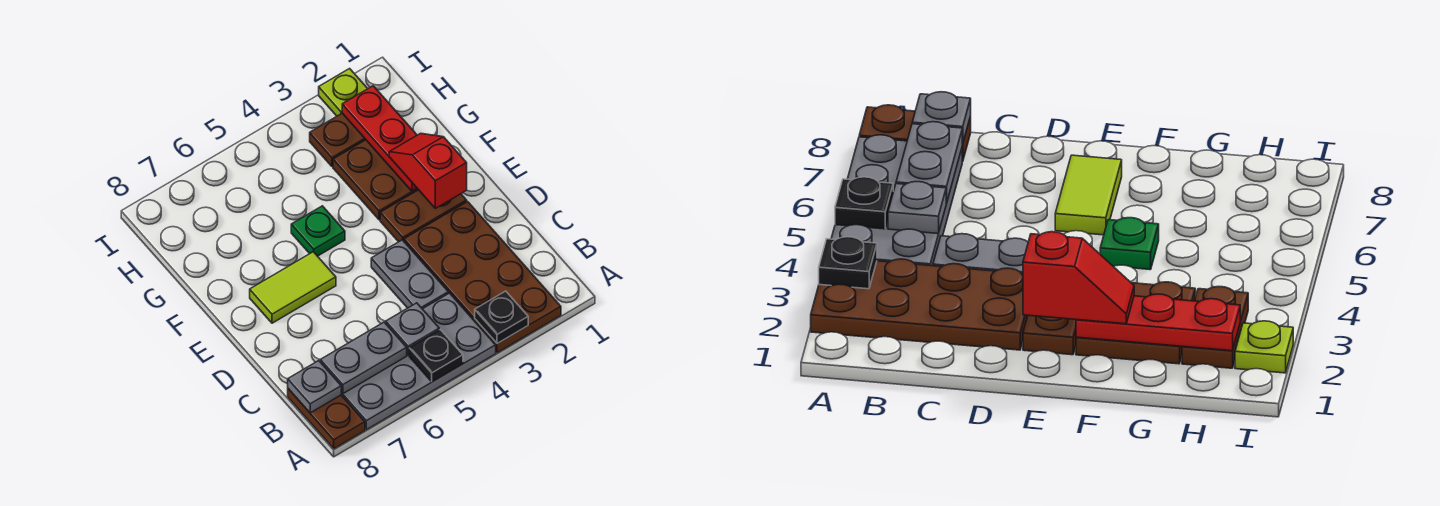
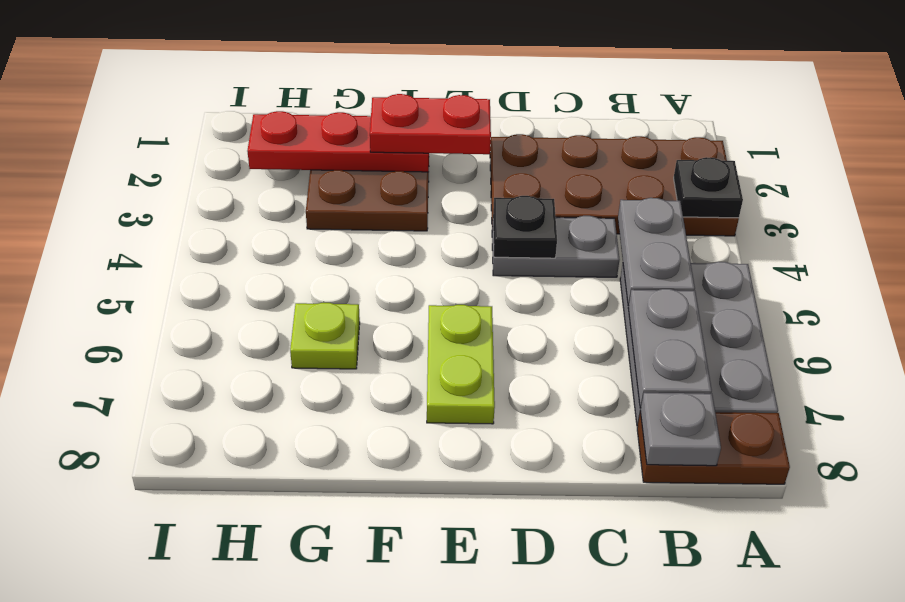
grey plate A4:B7 level 1 -> grey plate A5:B7 level 1
black plate A5 level 2 -> black plate D4 level 2
grey plate B5 level 2 -> grey plate B4:B5 level 2
brown plate E2:E3 level 1 -> none
red slope E2:F2 level 3 top E -> red plate E2:F2 level 3
lime tile E6:E7 level 1 -> lime plate E6:E7 level 1
green plate F5 level 1 -> none
brown plate H2:H3 level 1 -> none
lime plate I2 level 1 -> lime plate G6 level 1

